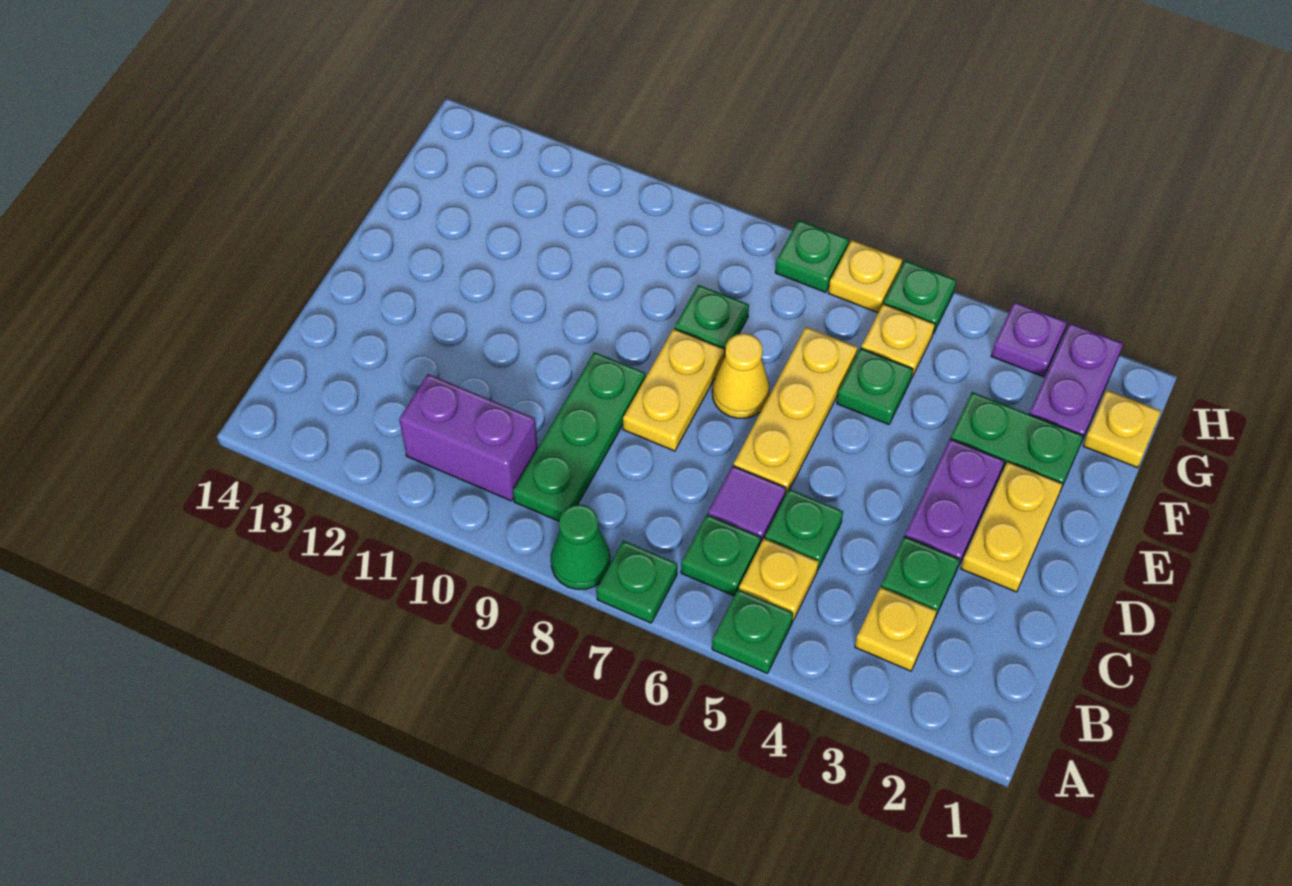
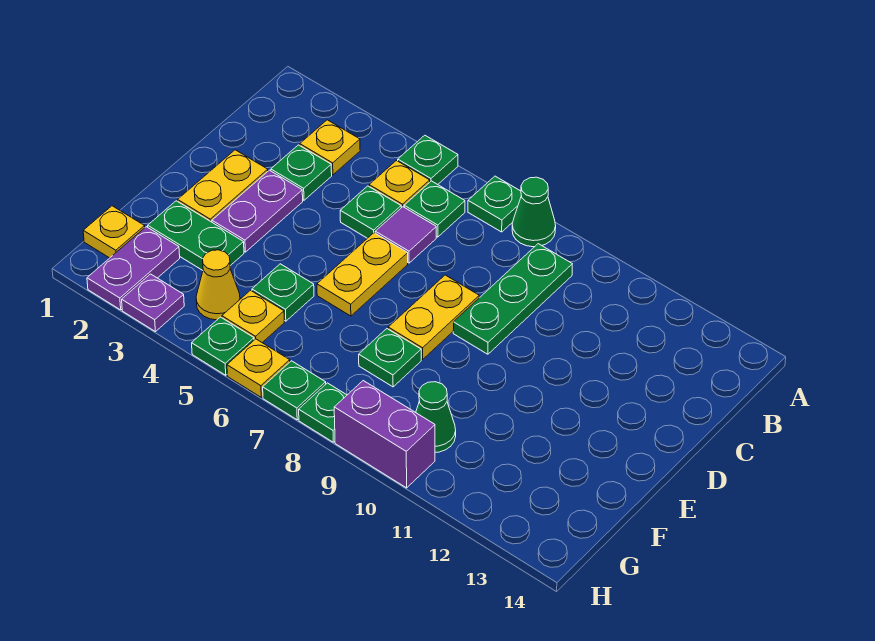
purple brick B10:B11 level 1 -> purple brick H9:H10 level 1
yellow plate D6:F6 level 1 -> yellow plate D6:E6 level 1
yellow cone E7 level 1 -> yellow cone G4 level 1
none -> green cone G10 level 1
none -> green plate H8 level 1

